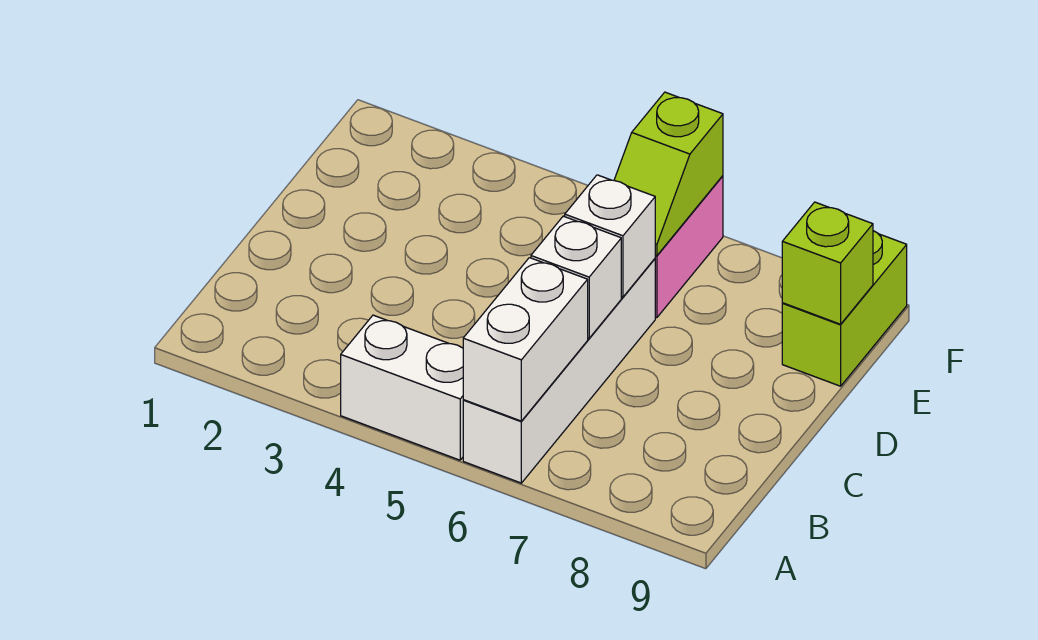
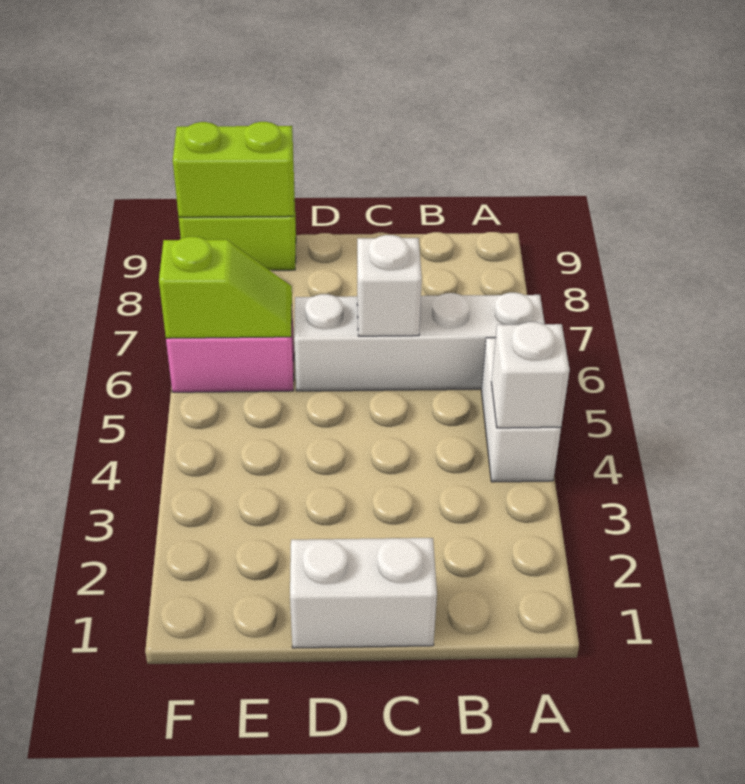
white brick A6:B6 level 2 -> white brick C1:D1 level 1
white brick D6 level 2 -> white brick A4 level 2
lime brick E9 level 2 -> lime brick E9:F9 level 2

